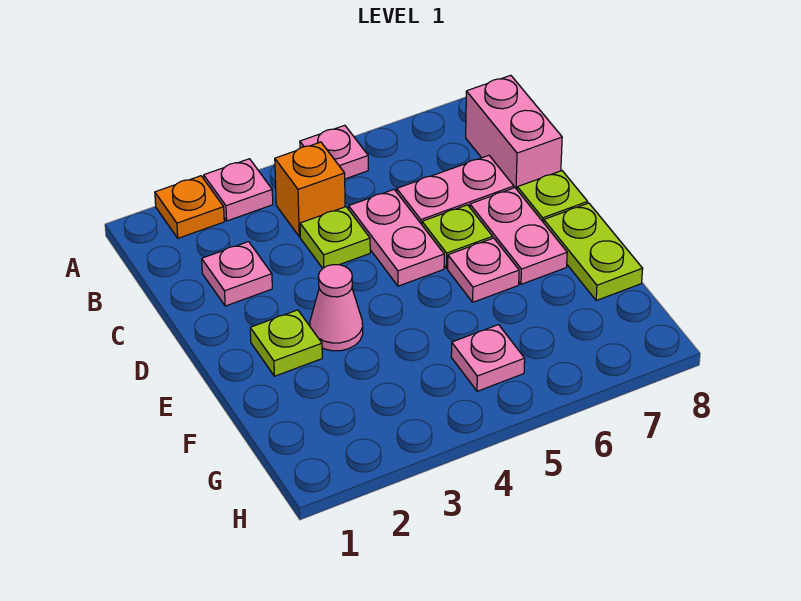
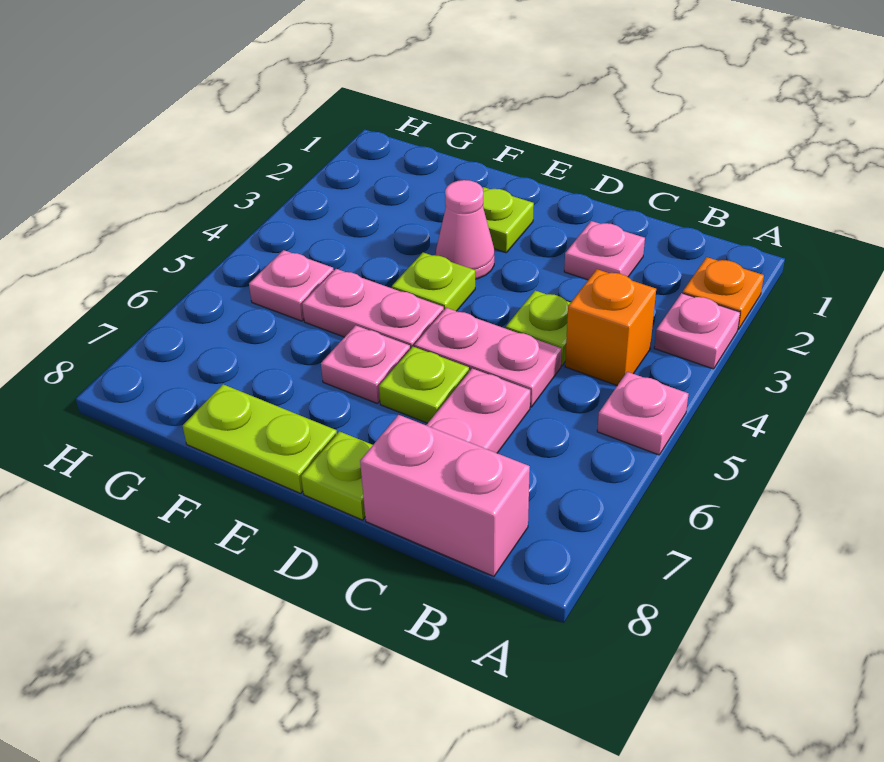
pink plate D7:E7 level 1 -> pink plate E5:F5 level 1
none -> lime plate E4 level 1

